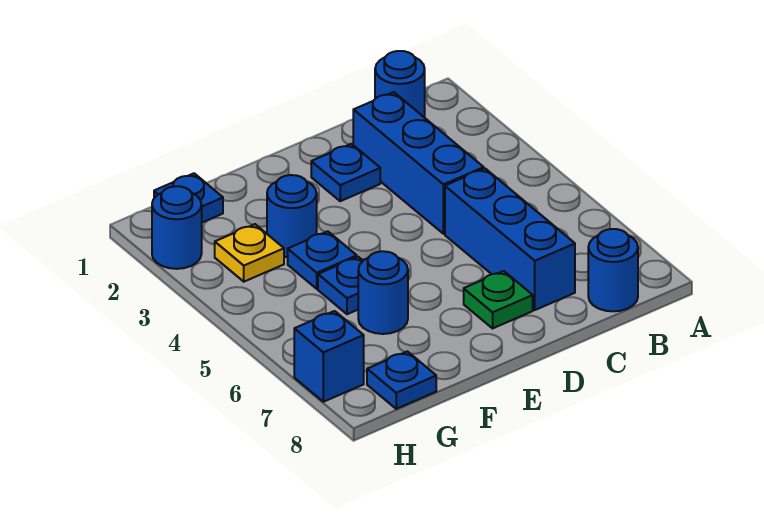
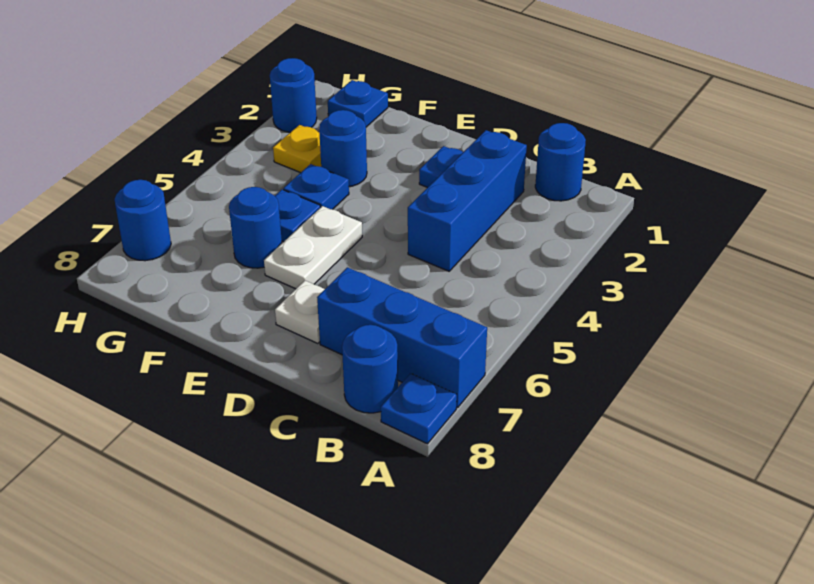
blue brick C5:C7 level 1 -> blue brick A7:C7 level 1
green plate D7 level 1 -> white plate D7 level 1
none -> white plate E5:E6 level 1
blue plate G8 level 1 -> blue plate A8 level 1
blue brick H7 level 1 -> blue round brick H7 level 1

